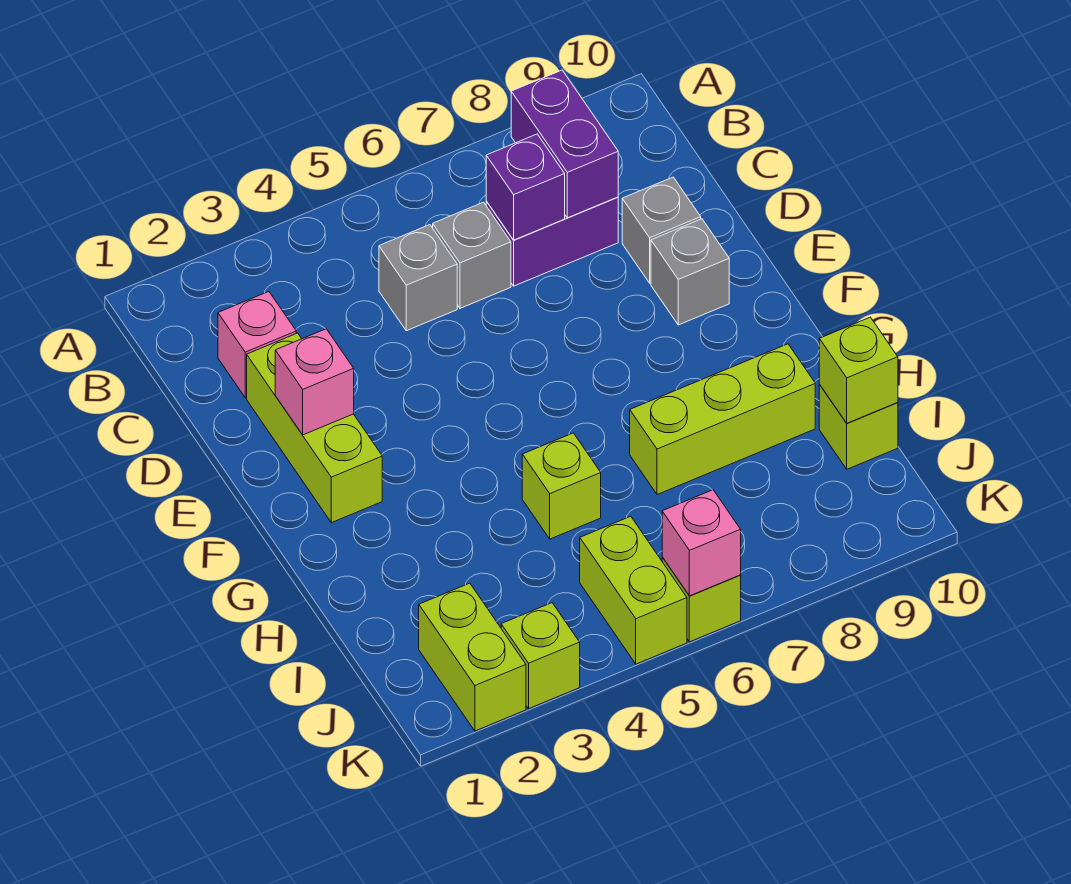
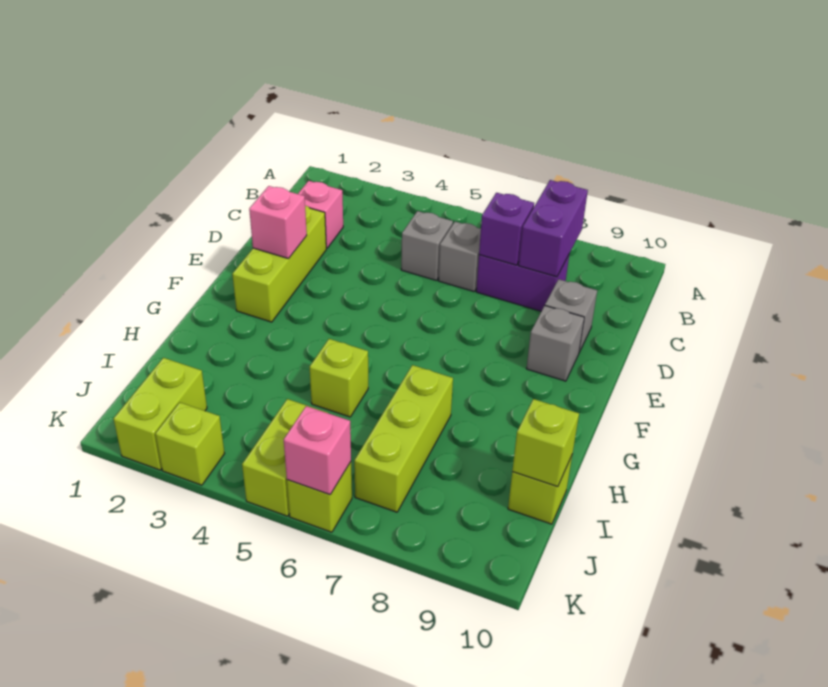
lime brick H7:H9 level 1 -> lime brick H7:J7 level 1

